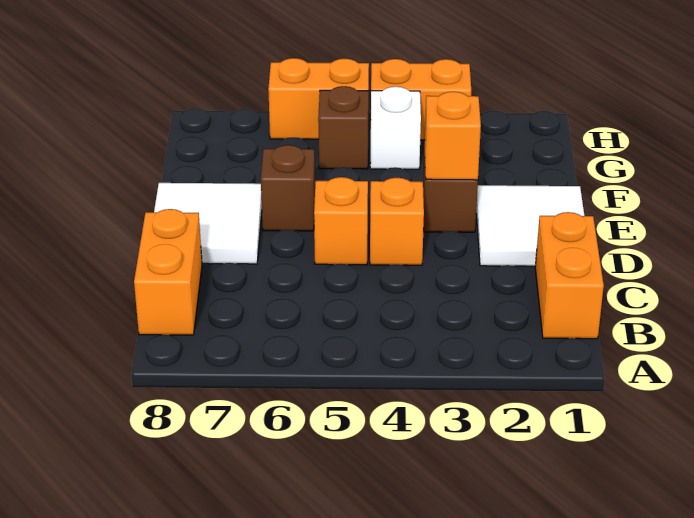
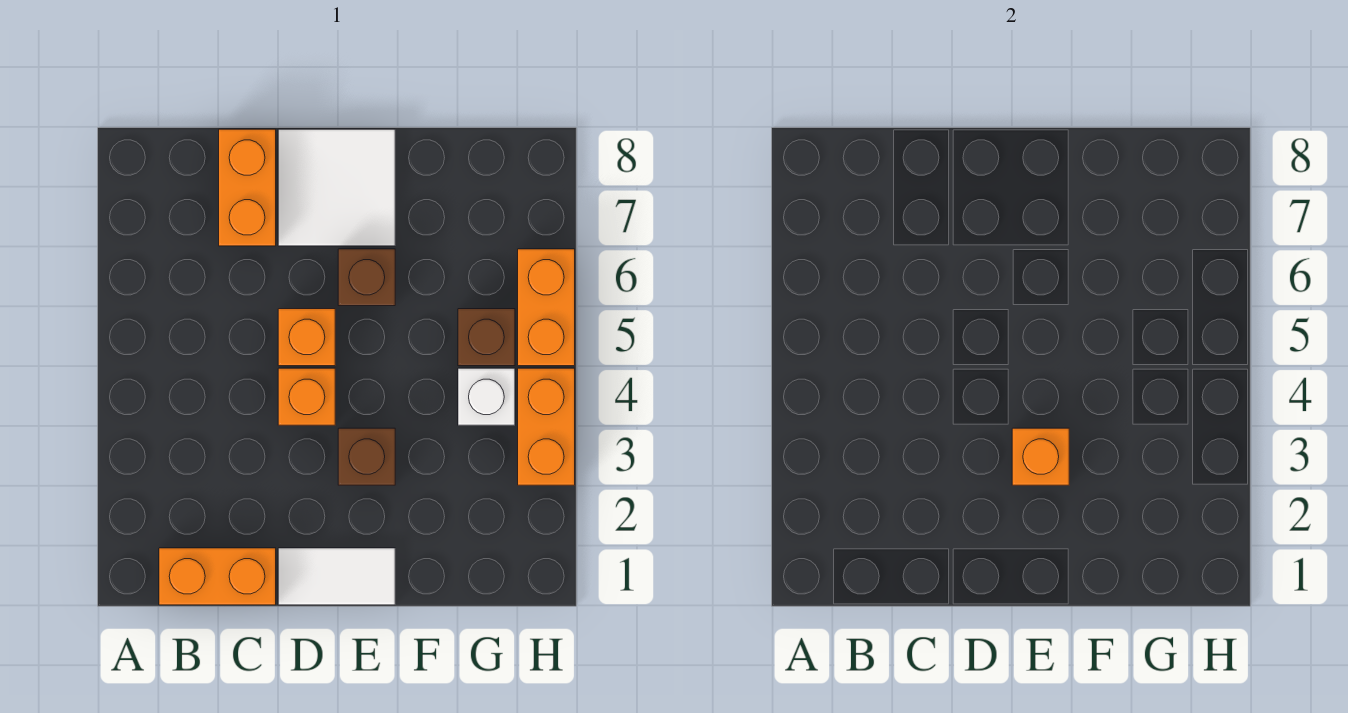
orange brick B8:C8 level 1 -> orange brick C7:C8 level 1
white tile D1:E2 level 1 -> white tile D1:E1 level 1

